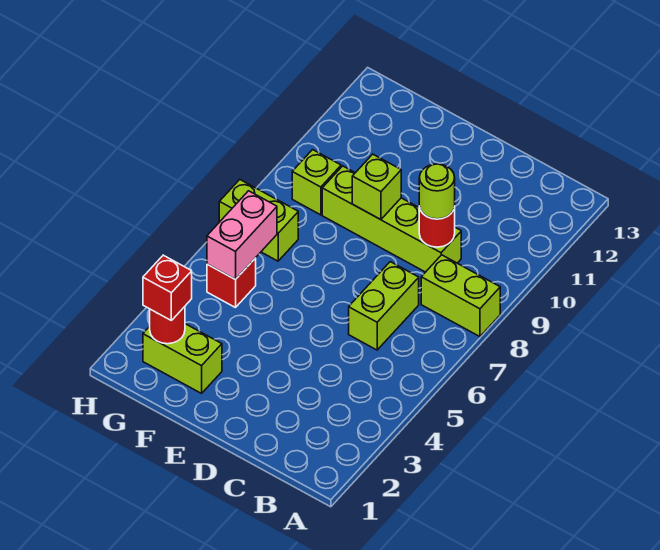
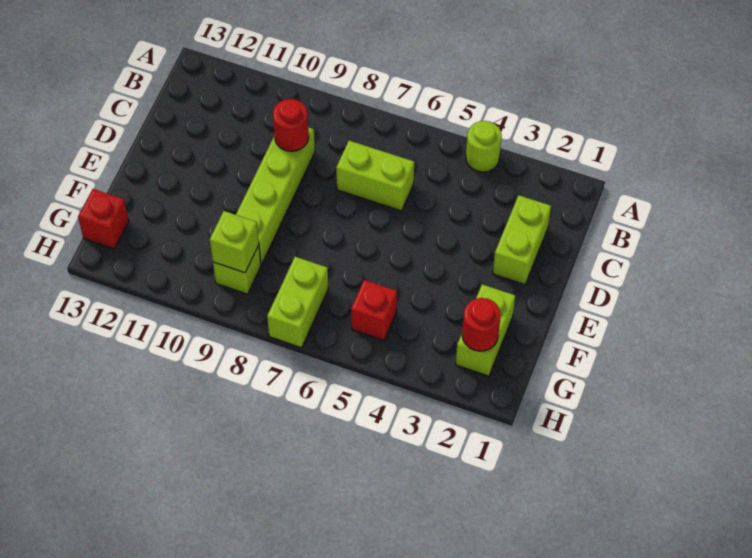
lime brick A8:B8 level 1 -> lime brick C2:D2 level 1
lime round brick C9 level 3 -> lime round brick A4 level 1
lime brick E9 level 2 -> lime brick G9 level 2
red brick G2 level 3 -> red brick G13 level 1
pink brick G5:G6 level 2 -> none

